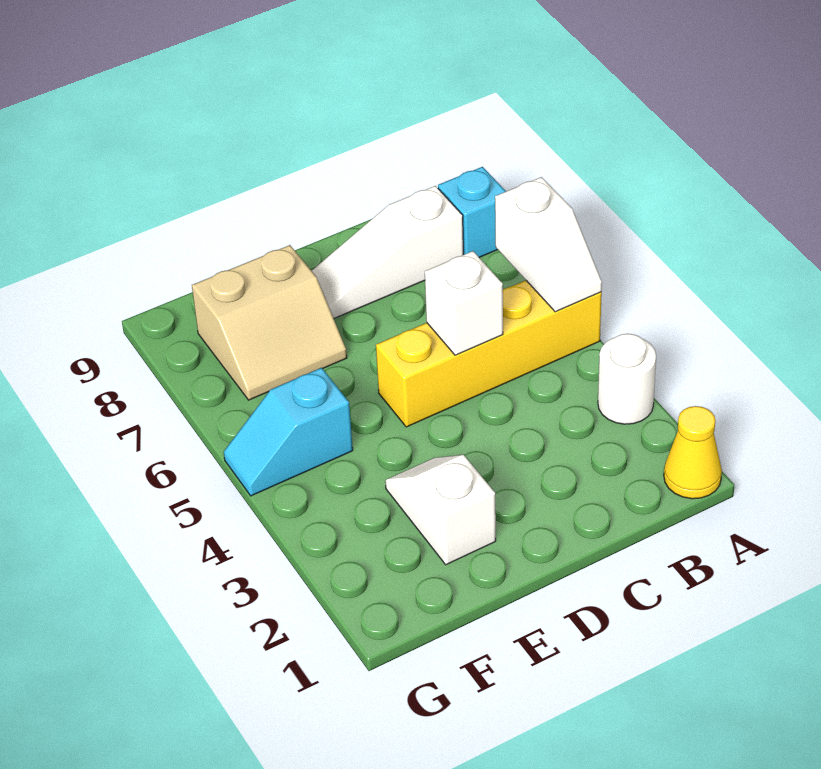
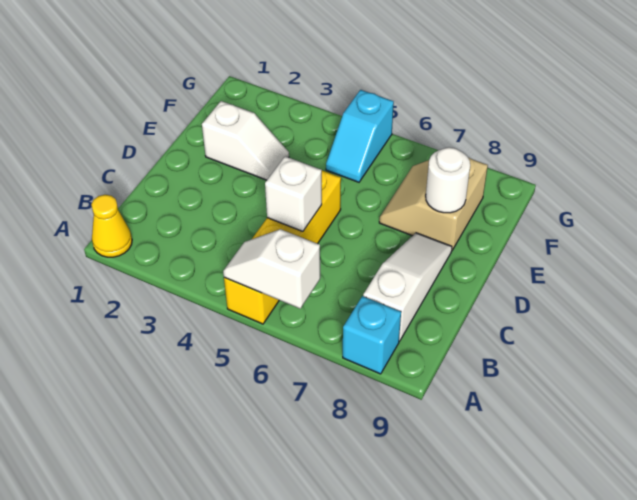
white round brick A3 level 1 -> white round brick E8 level 2
cyan slope F5:G5 level 1 top F -> cyan slope F5:G5 level 1 top G

